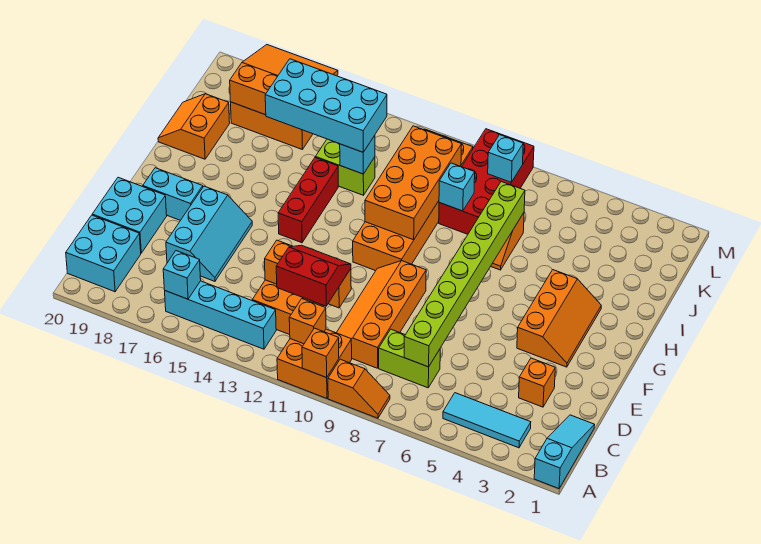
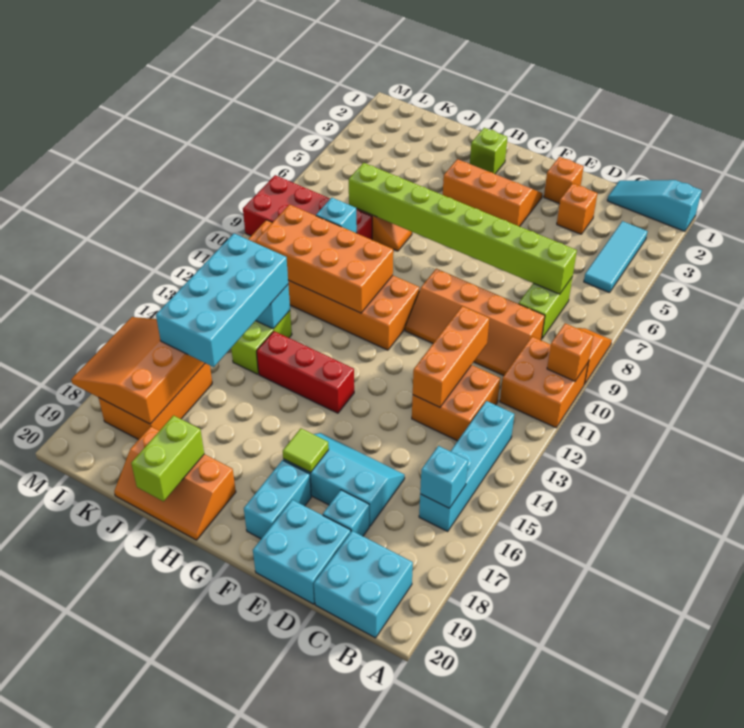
orange brick B11 level 2 -> orange brick E2 level 1
red slope C11:D12 level 3 top C -> none
none -> lime tile F17 level 2
none -> lime brick H2 level 1
orange slope I19:J20 level 1 top 19 -> orange slope H19:J20 level 1 top 19
none -> lime brick I19:I20 level 2
cyan brick L8 level 2 -> cyan brick D18 level 1

